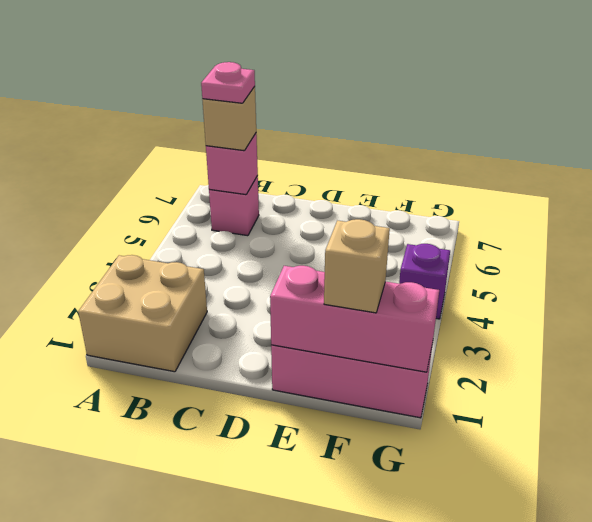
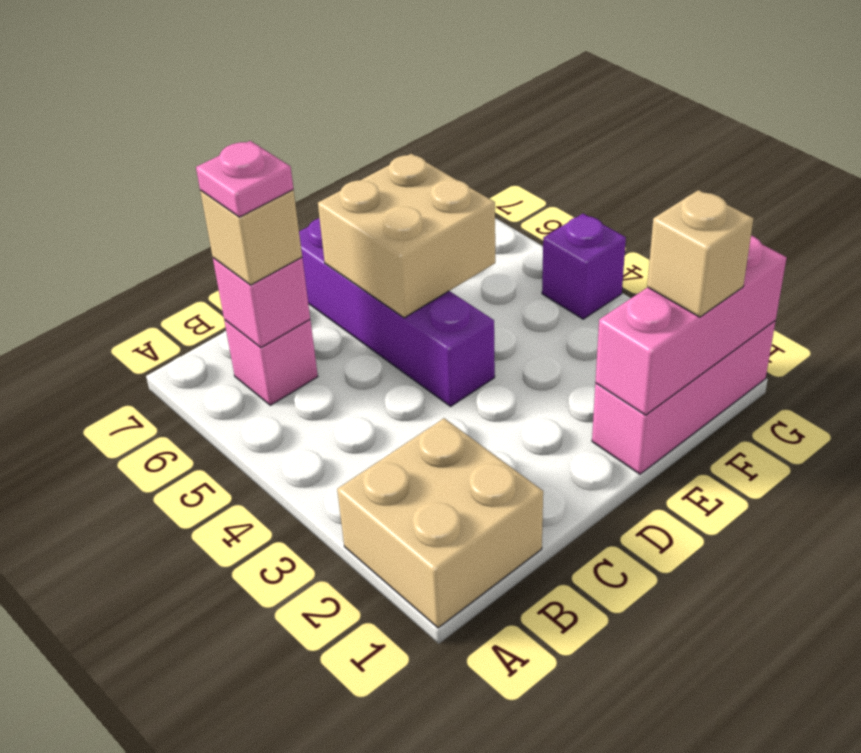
none -> purple brick D4:D7 level 1
none -> tan brick D5:E6 level 2

